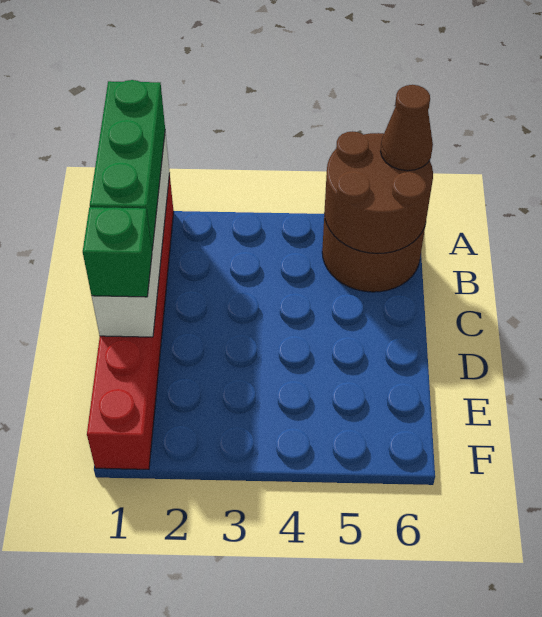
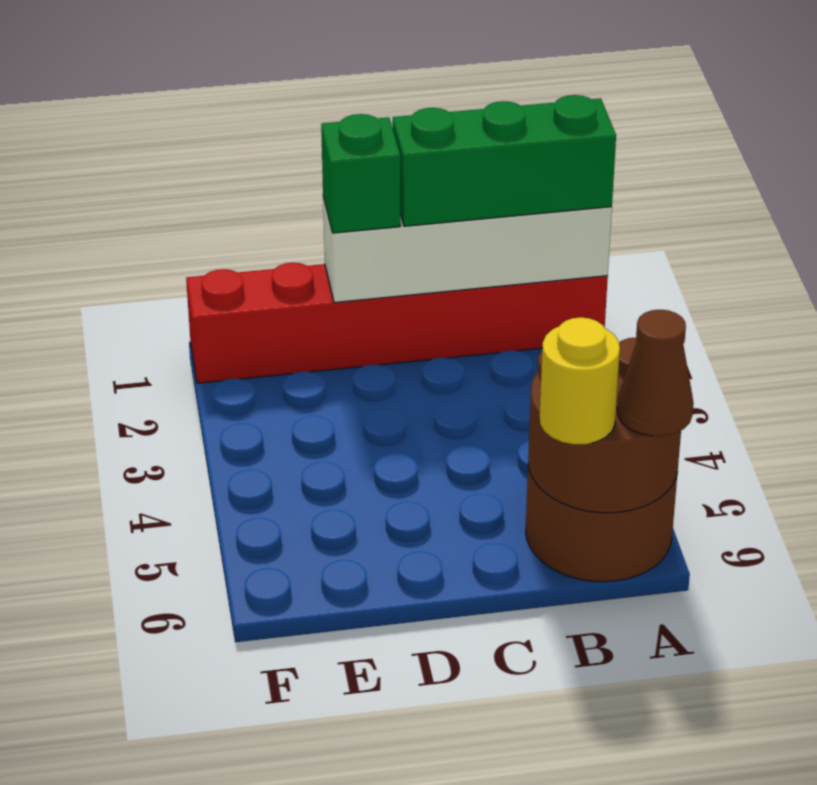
none -> yellow round brick B6 level 3

